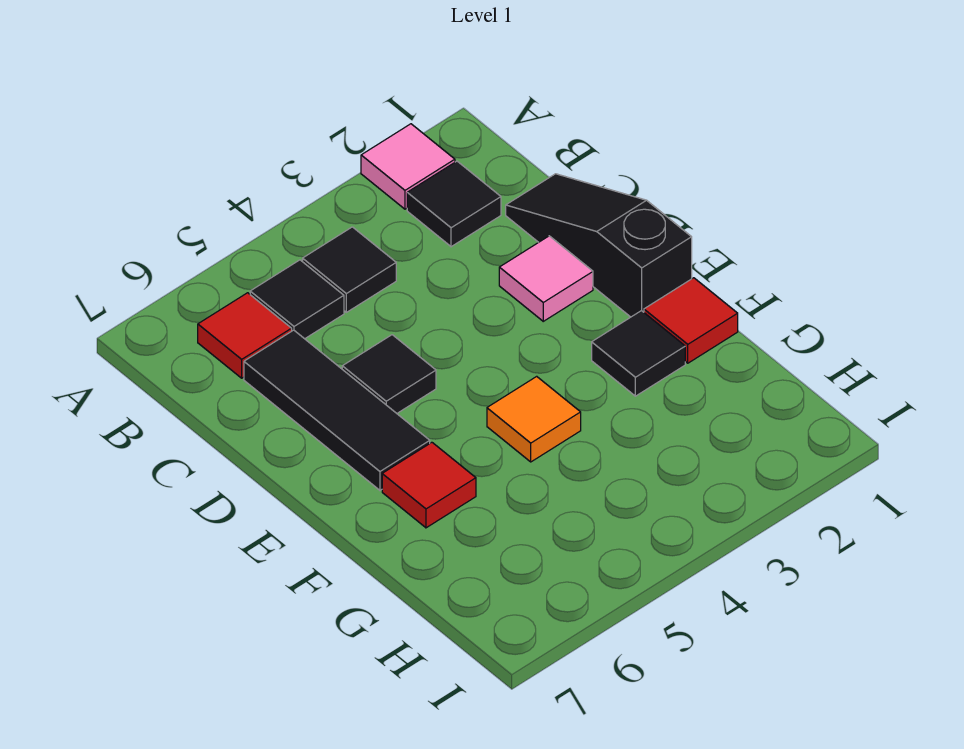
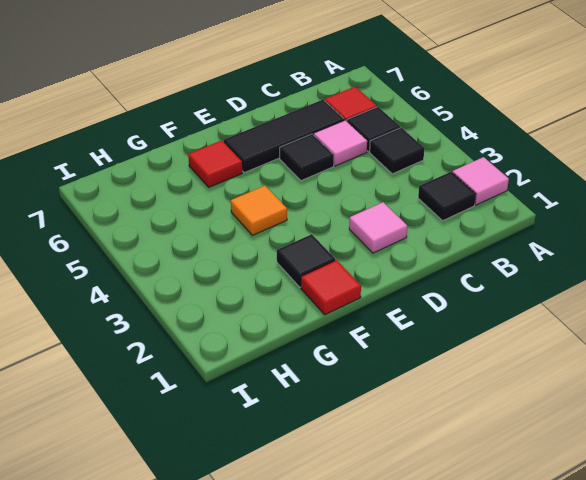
black slope C1:E1 level 1 top E -> none
none -> pink tile C5 level 1

